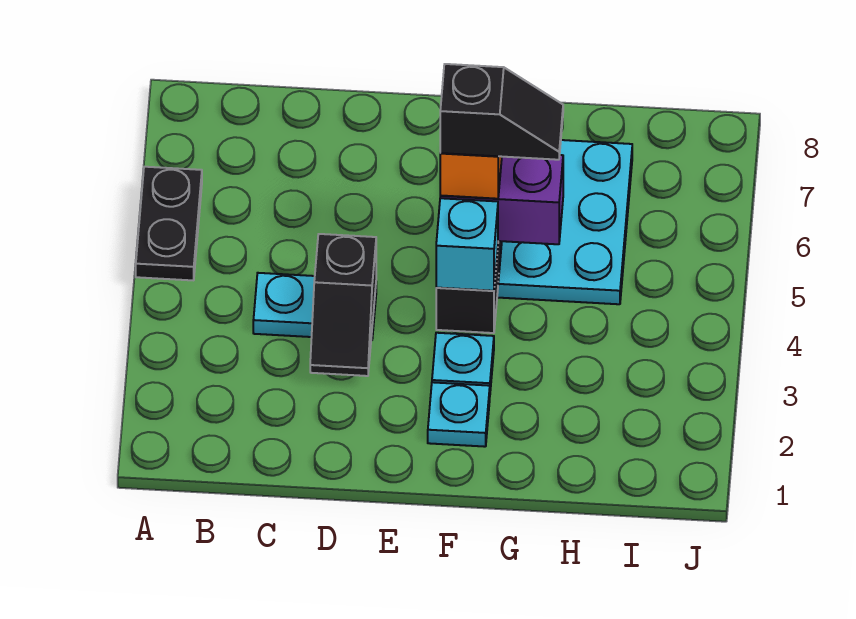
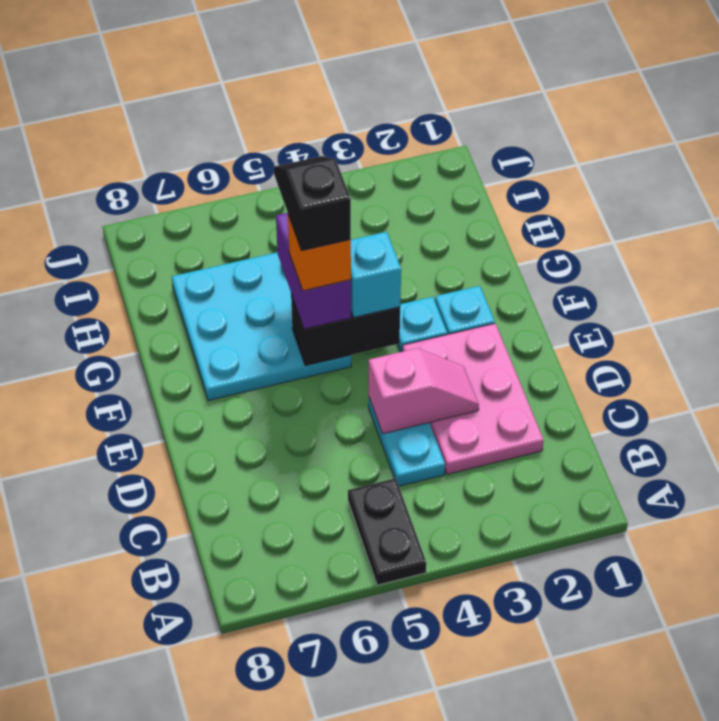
black plate A5:A6 level 1 -> black plate A5:B5 level 1
none -> pink plate C2:E3 level 1
black slope D3:D4 level 2 top 4 -> pink slope D3:D4 level 2 top 4

